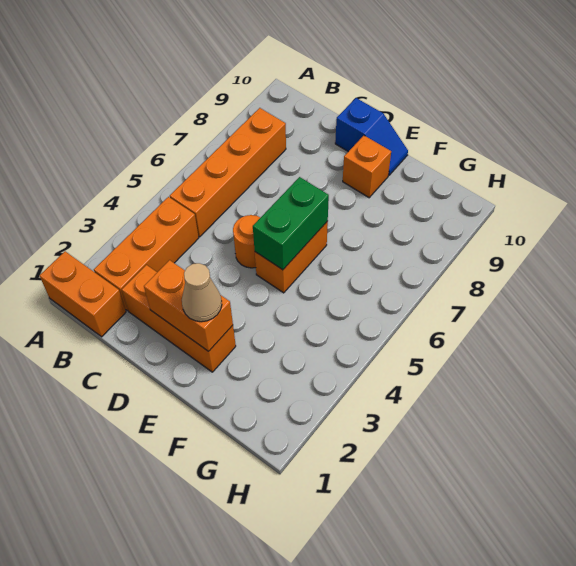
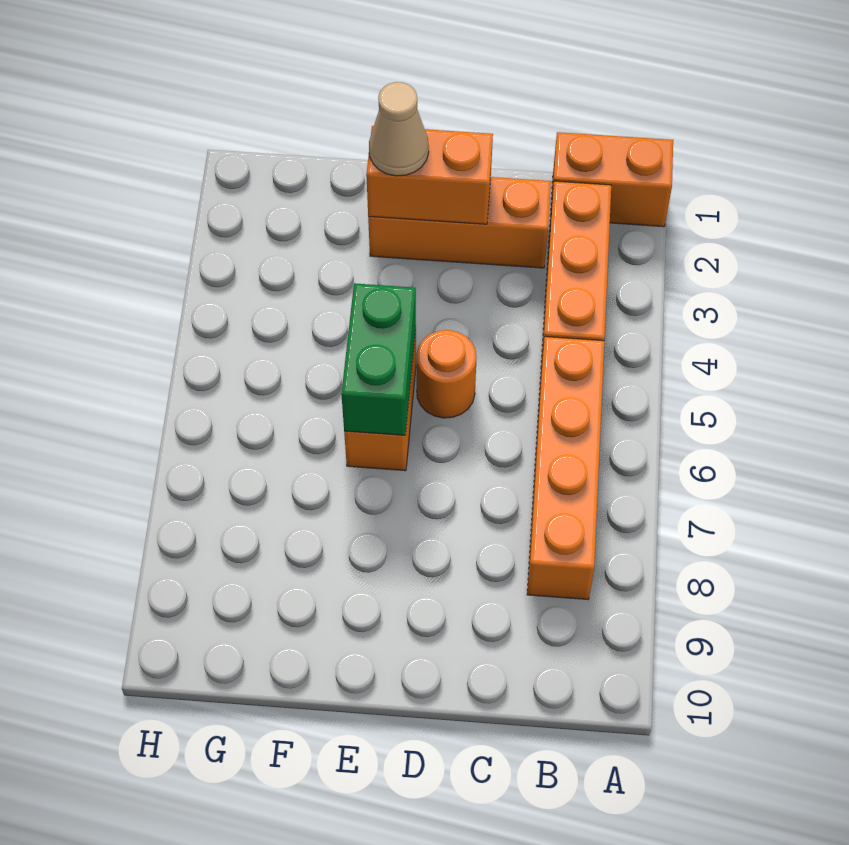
blue slope D10:E10 level 1 top D -> none
orange brick E9 level 1 -> none

